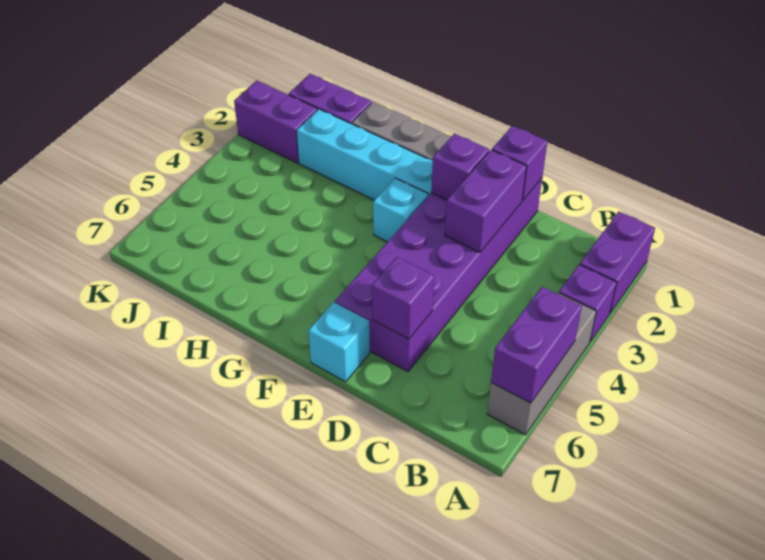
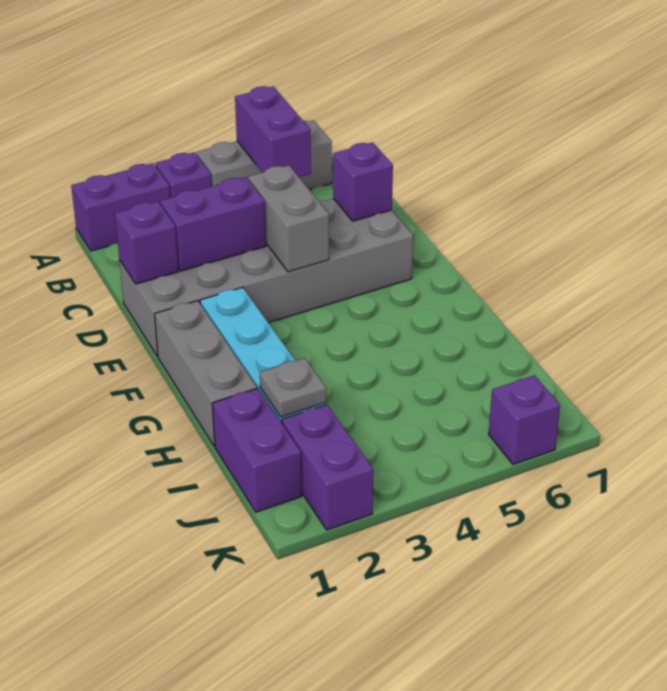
purple brick A5:A6 level 2 -> purple brick A5:B5 level 2
purple brick D1:E6 level 1 -> grey brick D1:E6 level 1
none -> grey brick D4:E4 level 2
purple brick E2 level 2 -> purple brick K6 level 1
cyan brick E7 level 1 -> none
cyan brick F3 level 1 -> none
none -> grey plate I2 level 2

